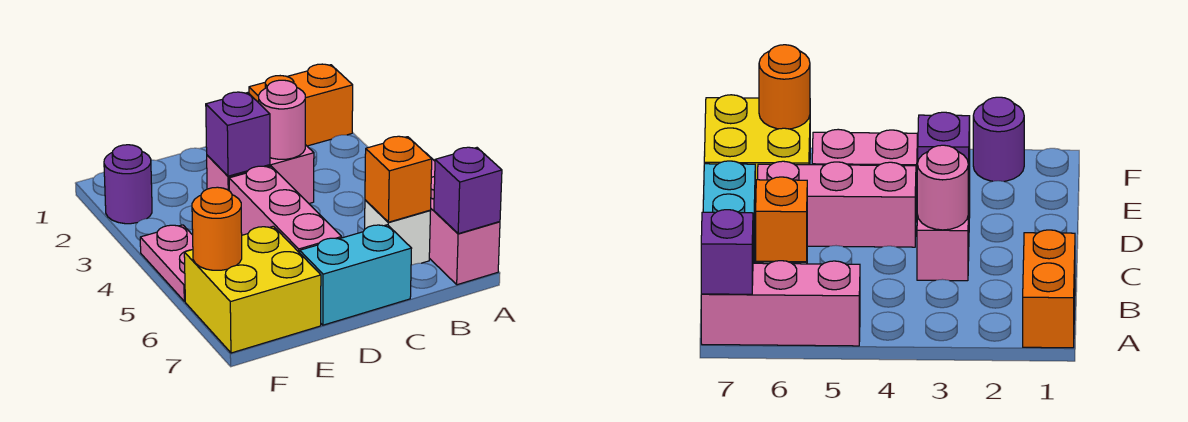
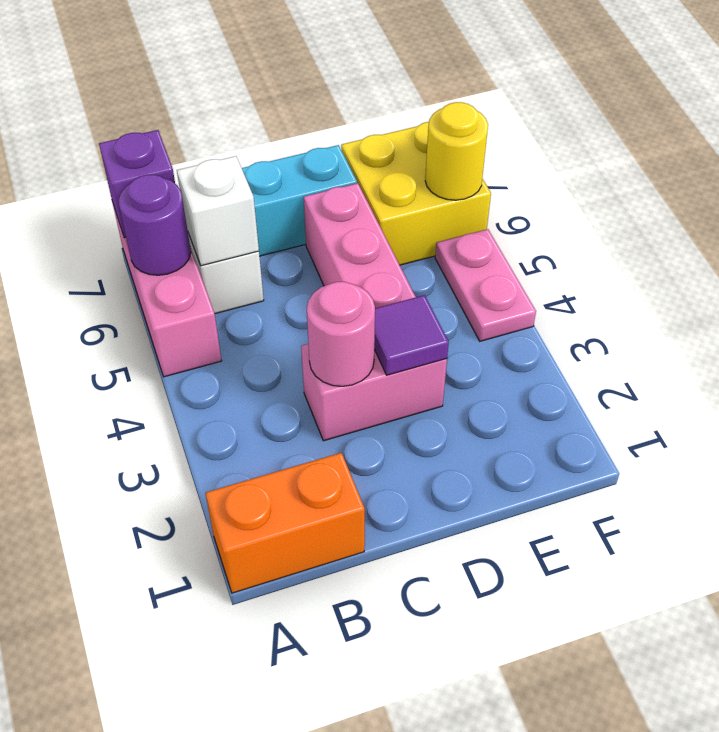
orange brick B6 level 2 -> white brick B6 level 2
purple brick D3 level 2 -> purple tile D3 level 2
purple round brick F2 level 1 -> purple round brick A6 level 2
orange round brick F6 level 2 -> yellow round brick F6 level 2

